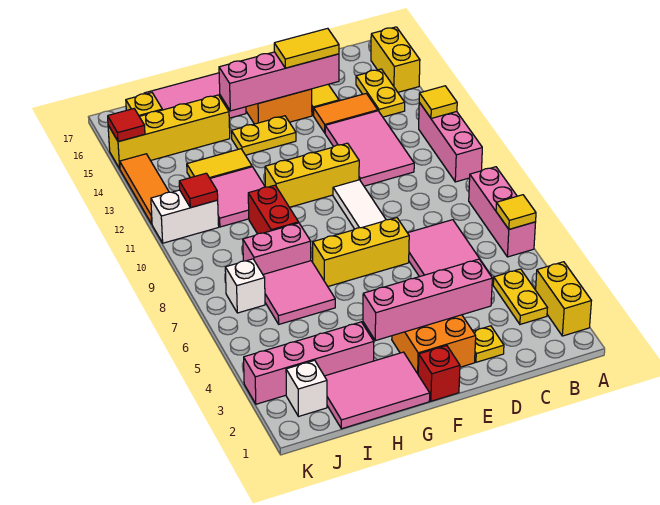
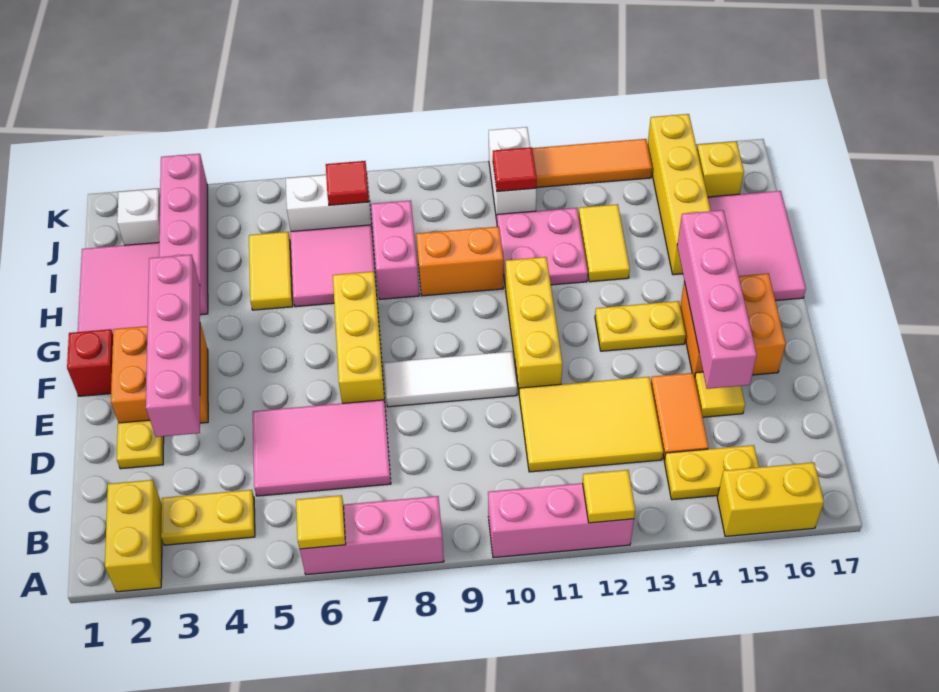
yellow brick A2:A3 level 1 -> yellow brick A2:B2 level 1
pink tile C11:D13 level 1 -> yellow tile C11:D13 level 1
yellow tile D15:E15 level 3 -> yellow tile H5:I5 level 1
yellow plate F14:G14 level 1 -> yellow plate F13:F14 level 1
red brick H9:H10 level 1 -> orange brick H9:H10 level 1
pink tile H11:I12 level 1 -> pink plate H11:I12 level 1
white brick J7 level 1 -> white brick J6:J7 level 1
red tile K15 level 2 -> red tile J7 level 2

